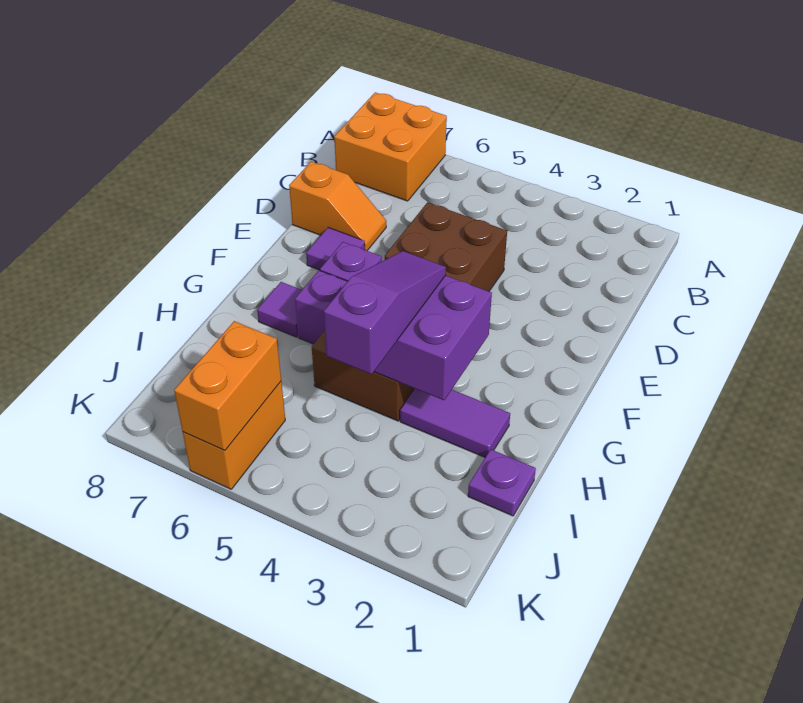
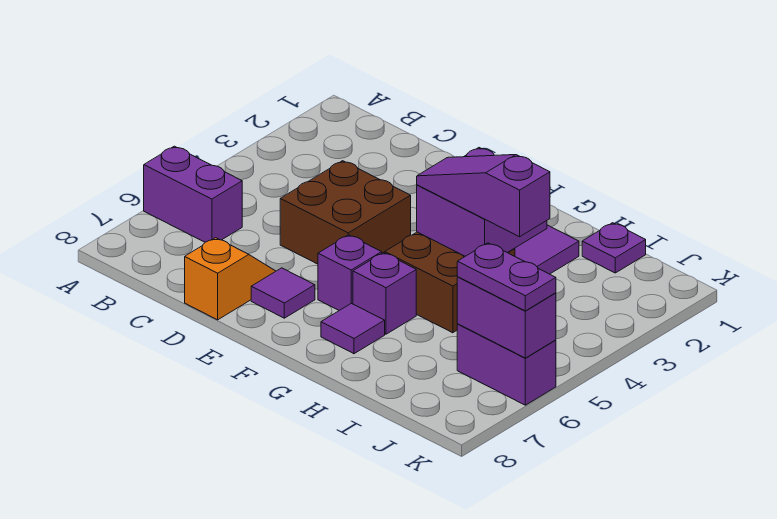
none -> purple brick A6:B6 level 1
orange brick A7:B8 level 1 -> none
orange brick J6:K6 level 1 -> purple brick J6:K6 level 1
orange brick J6:K6 level 2 -> purple brick J6:K6 level 2
none -> purple plate J6:K6 level 3

